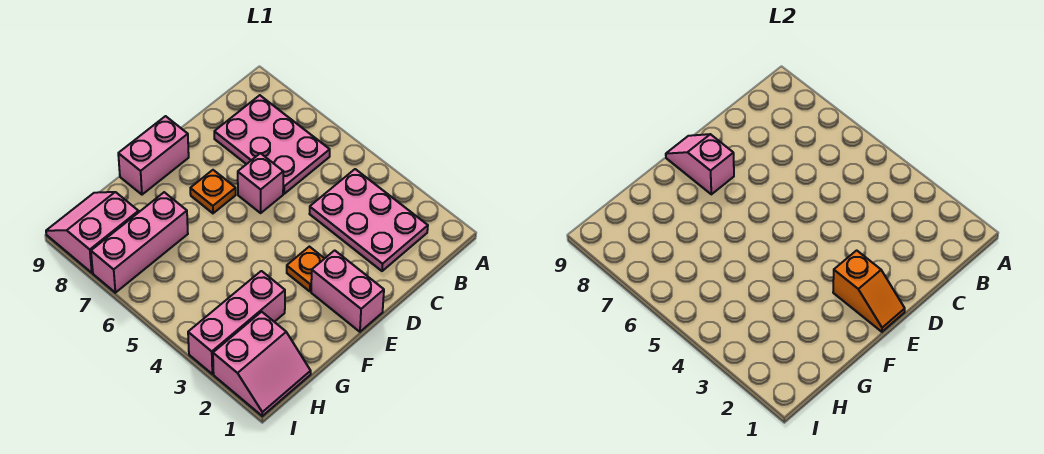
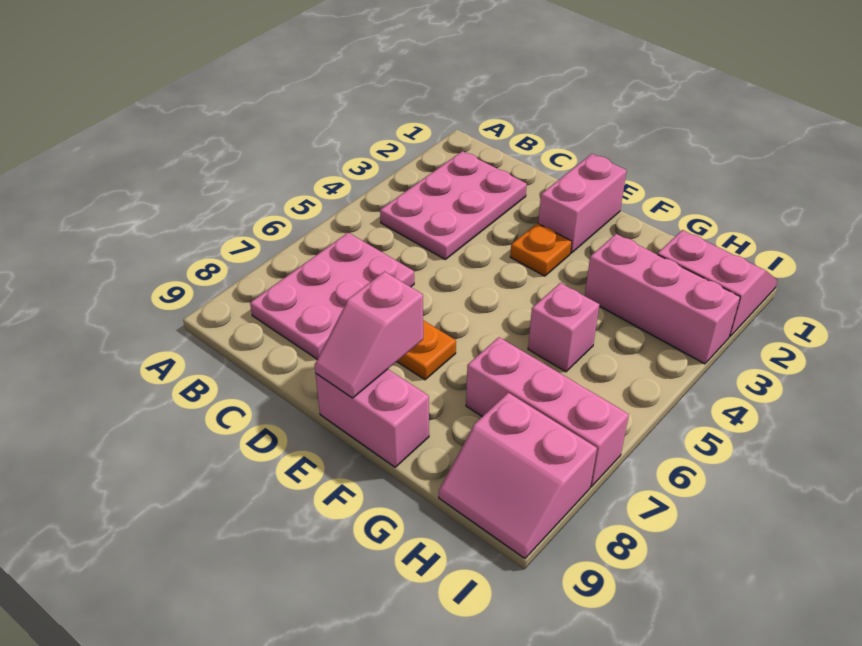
pink brick D6 level 1 -> pink brick G5 level 1
orange slope E1:E2 level 2 top 2 -> none

